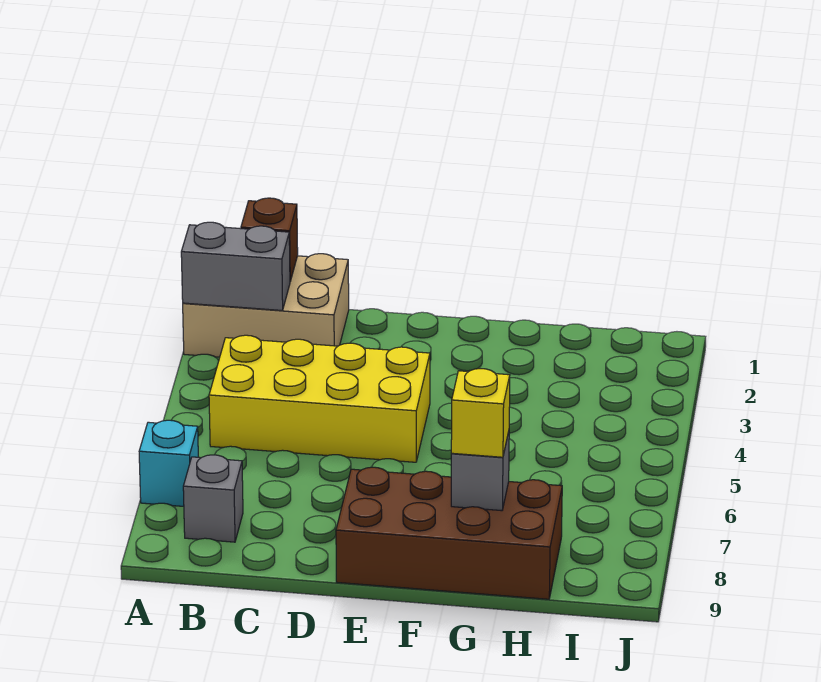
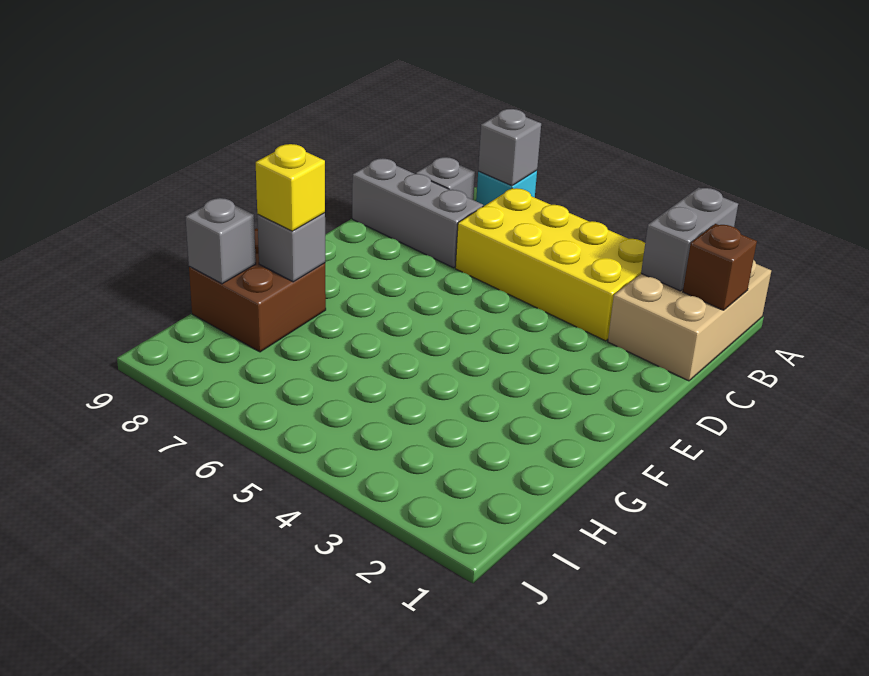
none -> grey brick A7 level 2
yellow brick B4:E5 level 1 -> yellow brick B3:C6 level 1
none -> grey brick C7:C9 level 1
brown brick E8:H9 level 1 -> brown brick G8:H9 level 1
none -> grey brick H9 level 2

